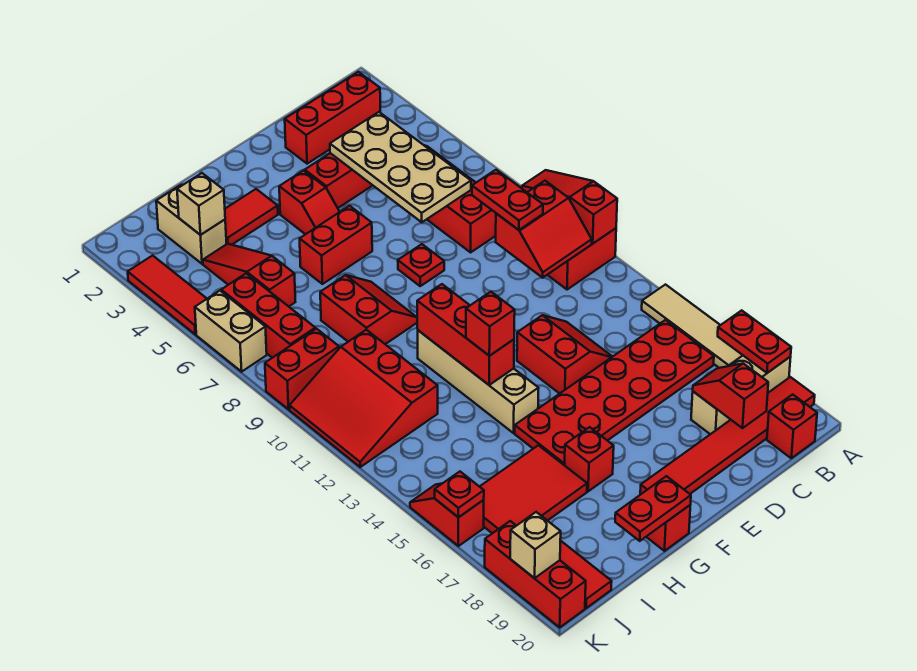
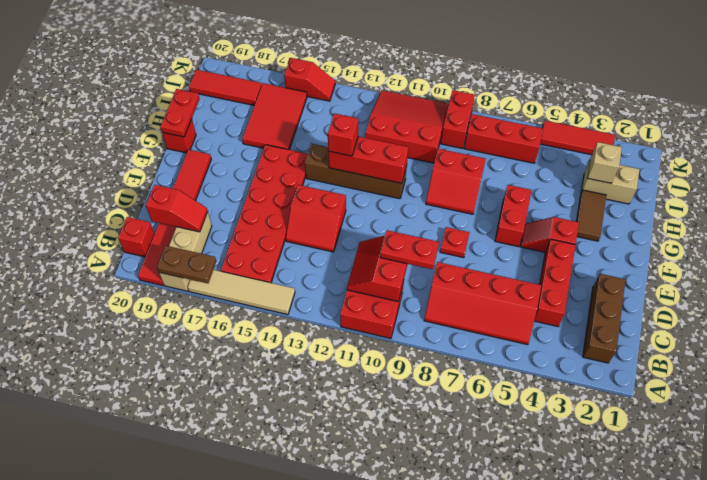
red slope A9:A11 level 2 top 11 -> none
red plate A17:A18 level 2 -> brown plate A17:A18 level 2
red brick B2:D2 level 1 -> brown brick B2:D2 level 1
tan plate C4:D7 level 2 -> none
red tile G3:H3 level 1 -> brown tile G3:H3 level 1
tan brick G11:G14 level 1 -> brown brick G11:G14 level 1
red brick G17 level 1 -> none
red slope I4:I6 level 1 top 6 -> none
tan brick K6:K7 level 1 -> none
red plate K16 level 2 -> none
red brick K18:K20 level 1 -> none
tan brick K19 level 2 -> none

